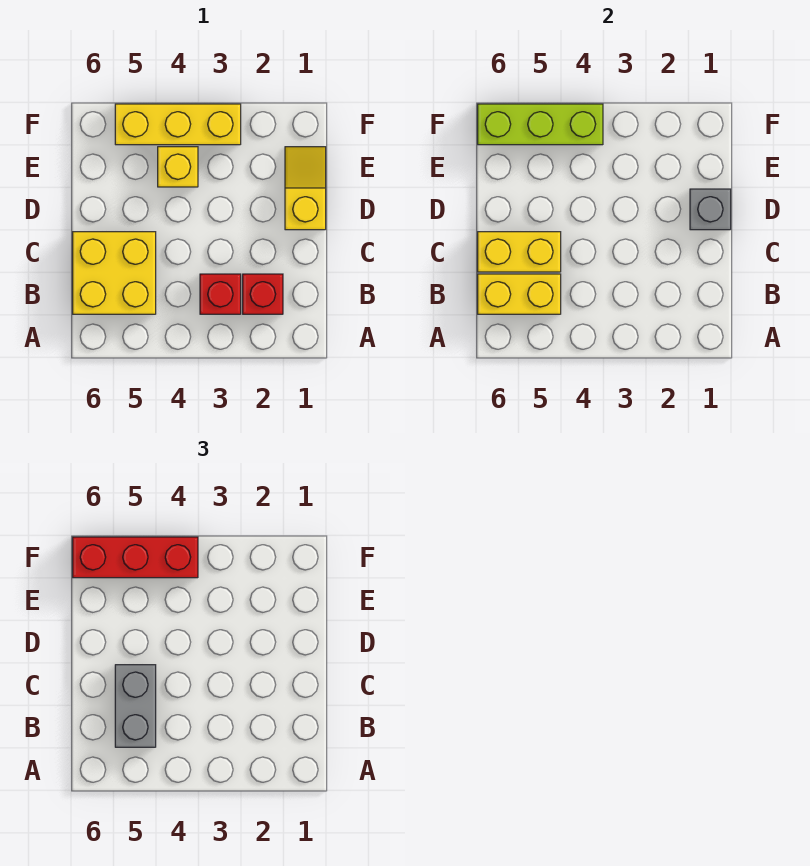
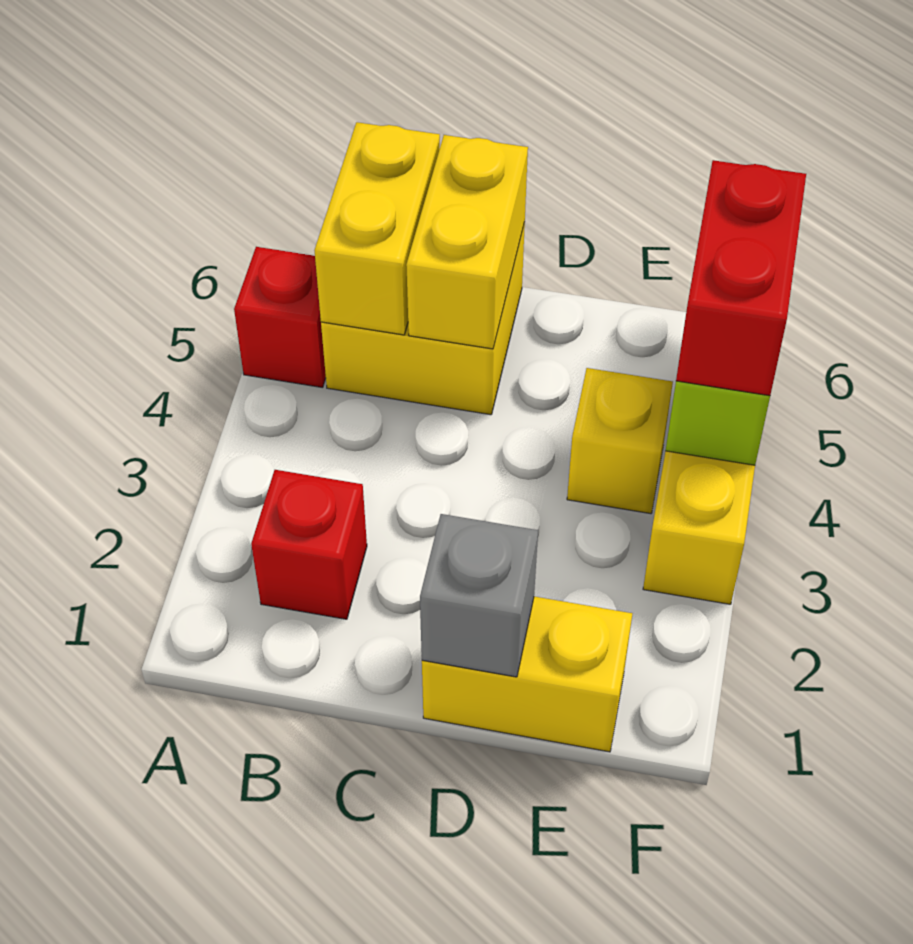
red brick B3 level 1 -> red brick A5 level 1
grey brick B5:C5 level 3 -> none
yellow slope D1:E1 level 1 top D -> yellow brick D1:E1 level 1
red brick F4:F6 level 3 -> red brick F4:F5 level 3

